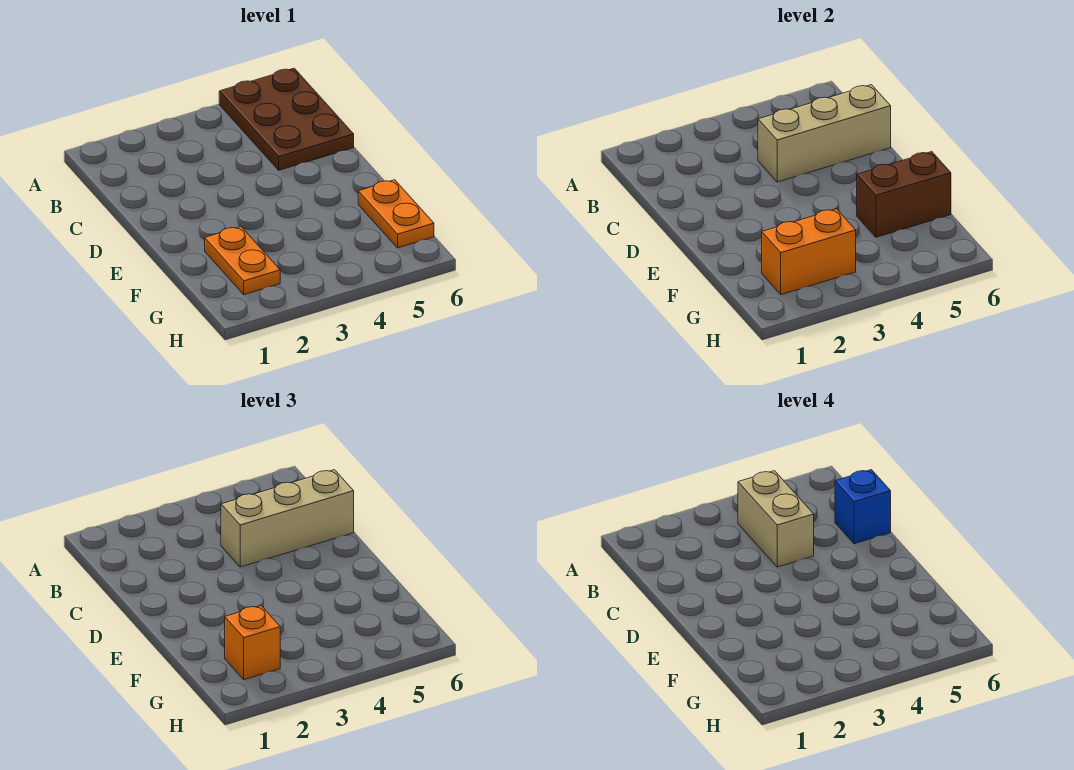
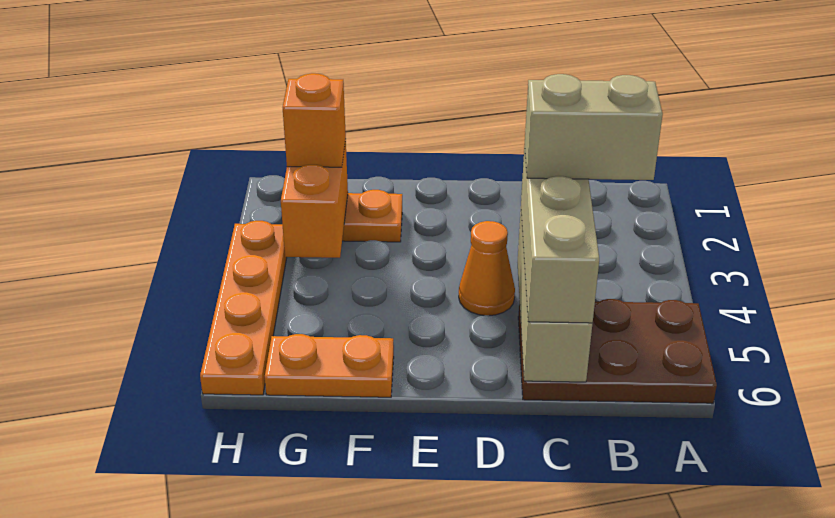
blue brick C6 level 4 -> none
none -> orange cone D4 level 1
brown brick F5:F6 level 2 -> none
none -> orange plate H3:H6 level 1

